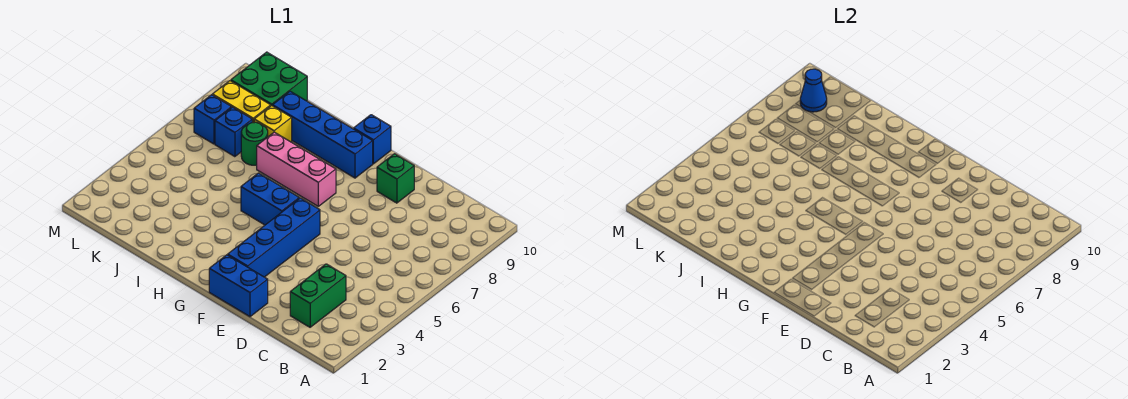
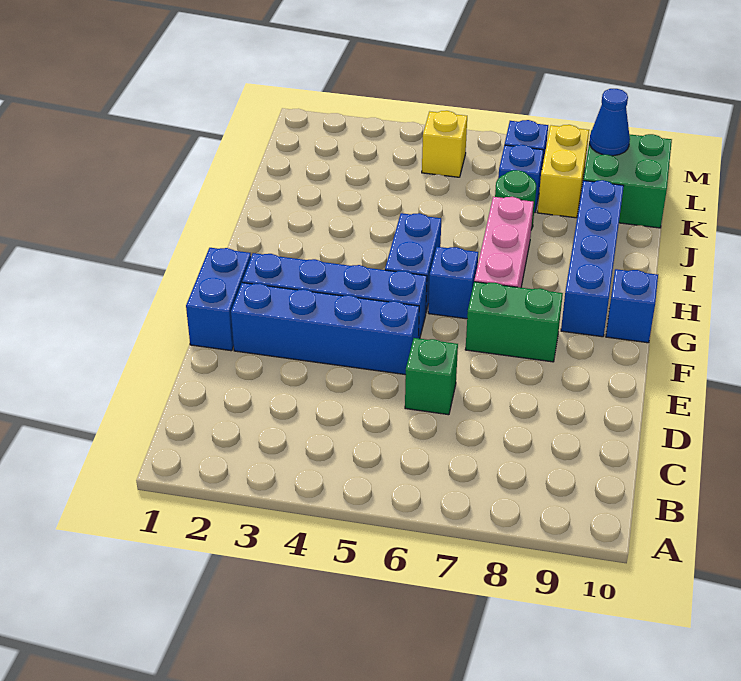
green brick C2:C3 level 1 -> green brick F7:F8 level 1
none -> blue brick E2:E5 level 1
green brick E9 level 1 -> green brick D6 level 1
none -> blue brick G6 level 1
yellow brick J8 level 1 -> yellow brick L5 level 1

